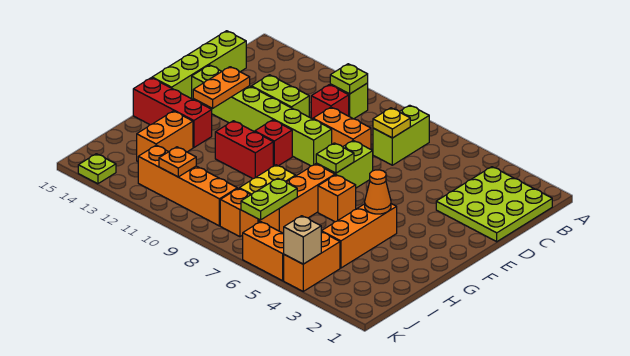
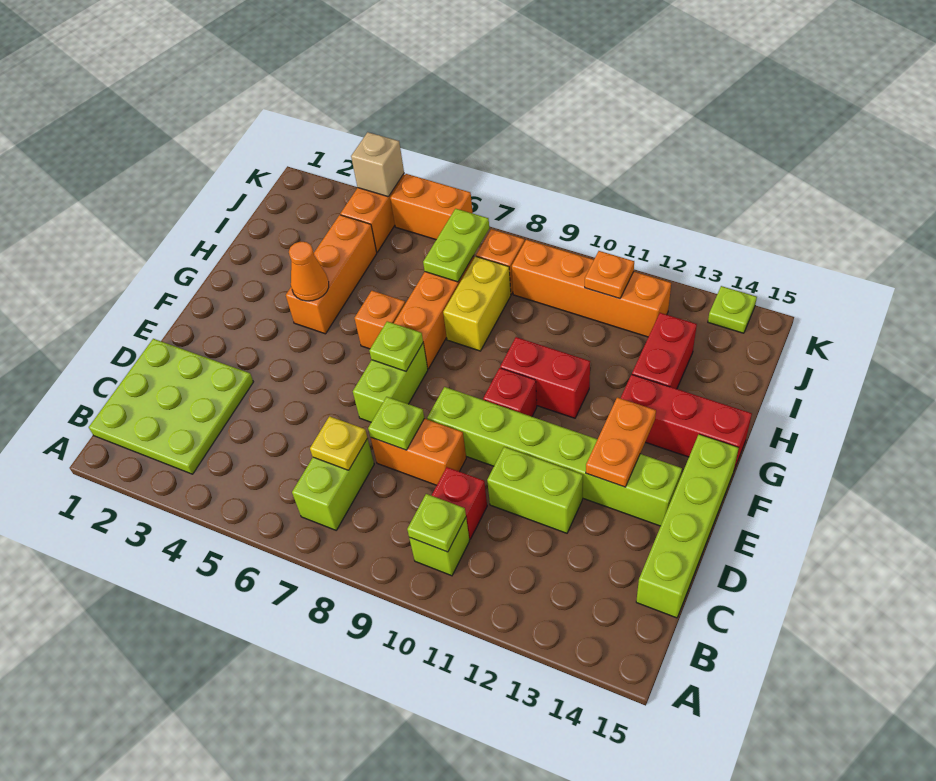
none -> lime plate D8 level 2
orange brick H13:I13 level 1 -> red brick H13:I13 level 1

